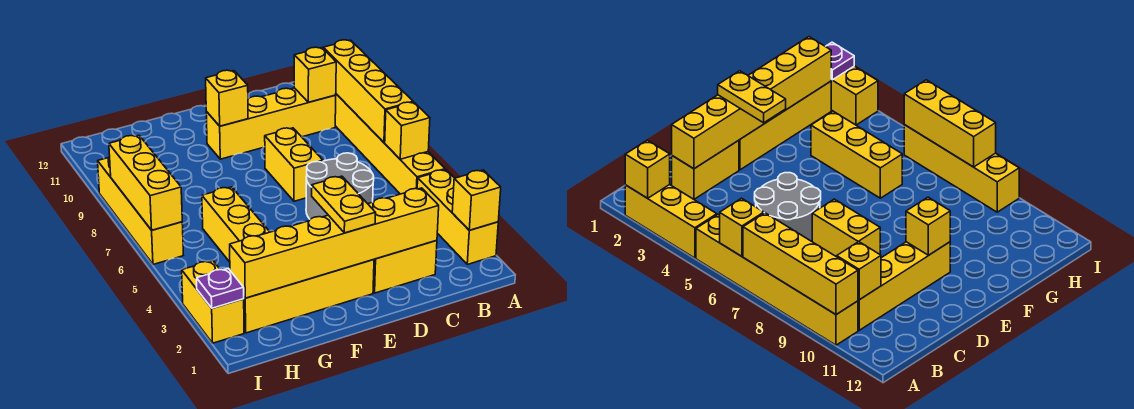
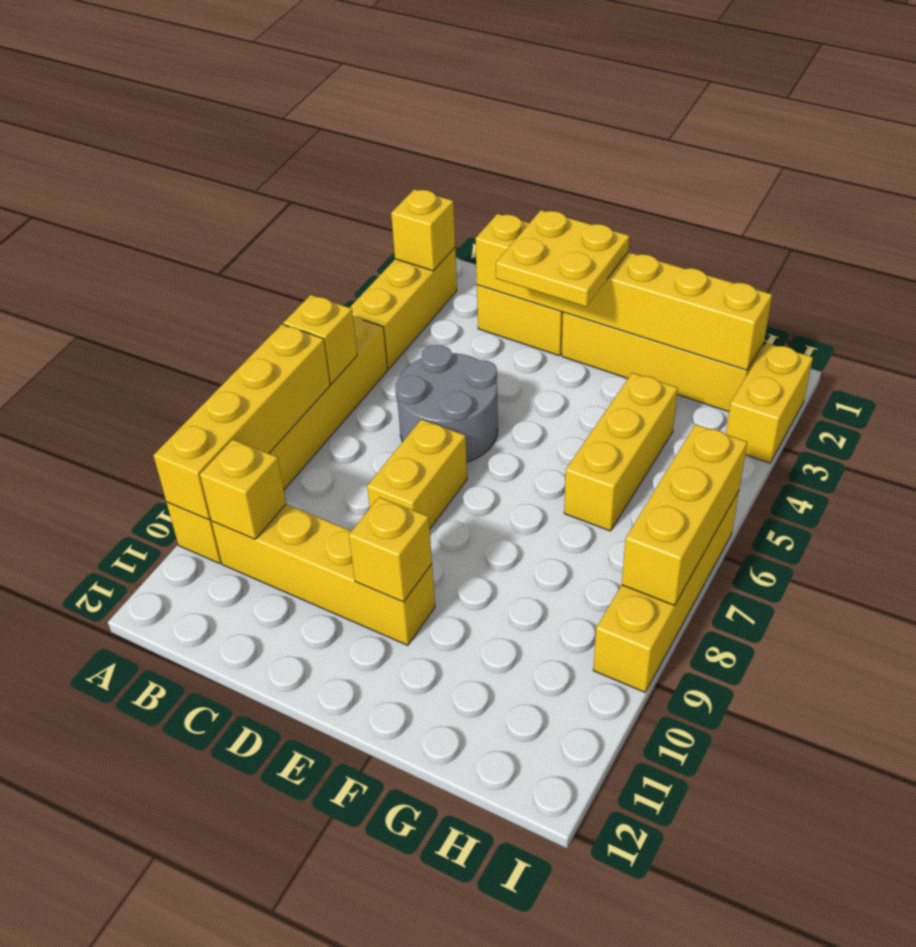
yellow plate E2:E3 level 3 -> yellow plate D2:E3 level 3
purple plate I2 level 2 -> none

